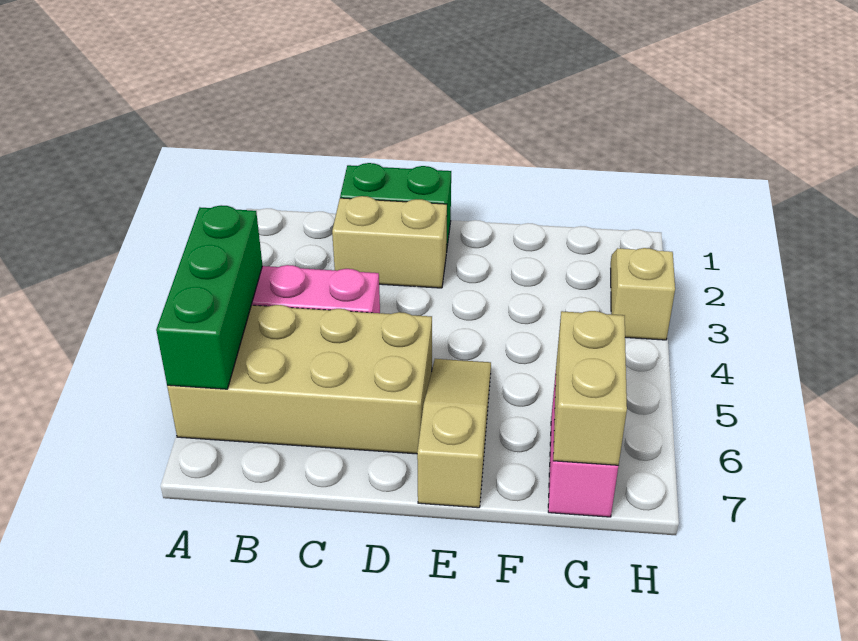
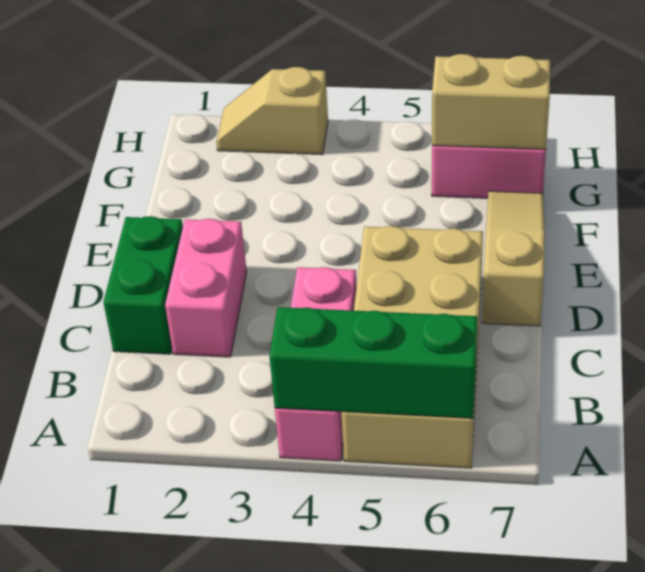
tan brick C2:D2 level 1 -> pink brick C2:D2 level 1
tan slope E5:E7 level 1 top 7 -> tan slope D7:F7 level 1 top D

